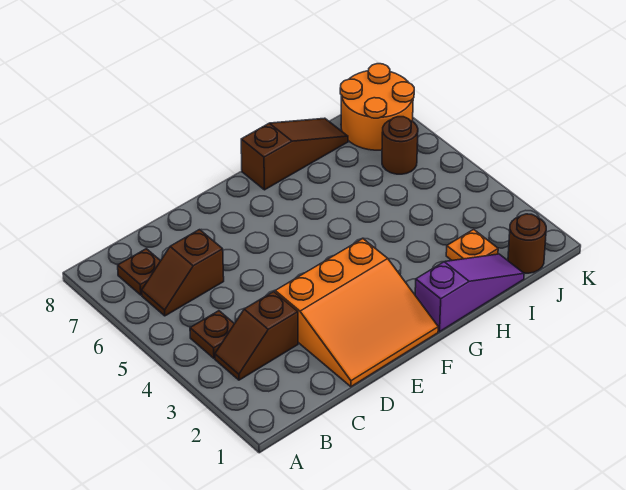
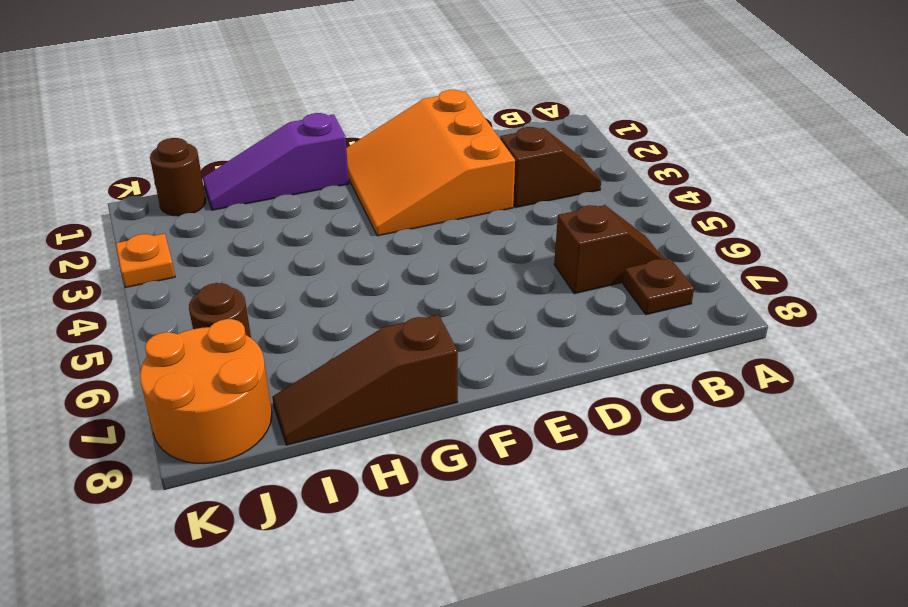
brown plate B4 level 1 -> none
orange slope D1:F3 level 1 top 3 -> orange slope D1:F3 level 1 top D
orange plate I2 level 1 -> orange plate K3 level 1

